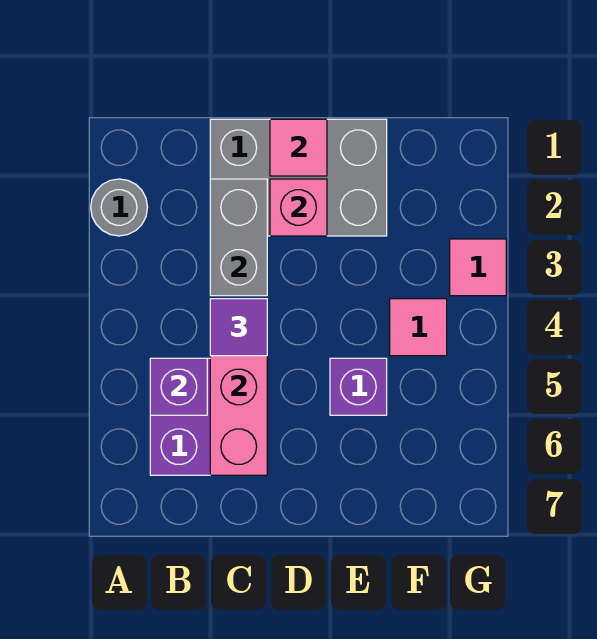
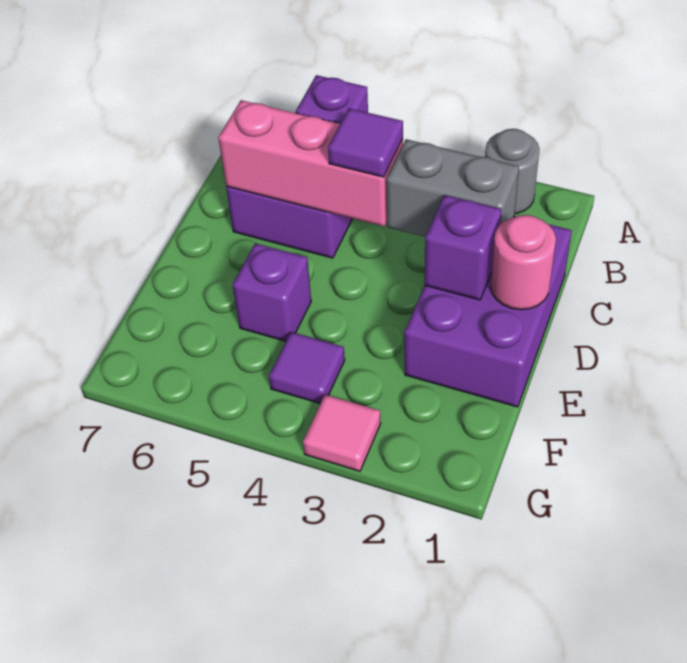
grey brick C1:E2 level 1 -> purple brick C1:E2 level 1
pink tile D1 level 2 -> pink round brick D1 level 2
pink brick D2 level 2 -> purple brick D2 level 2
pink tile F4 level 1 -> purple tile F4 level 1

